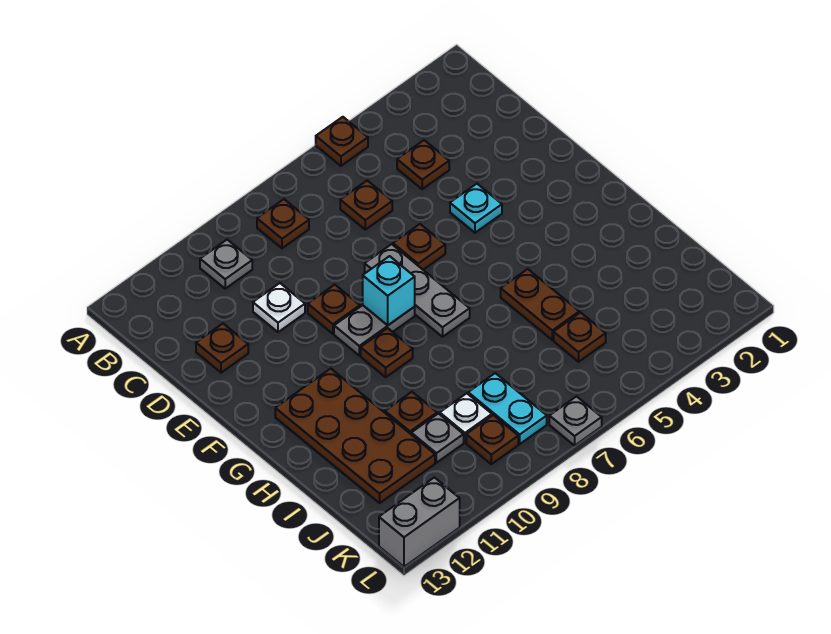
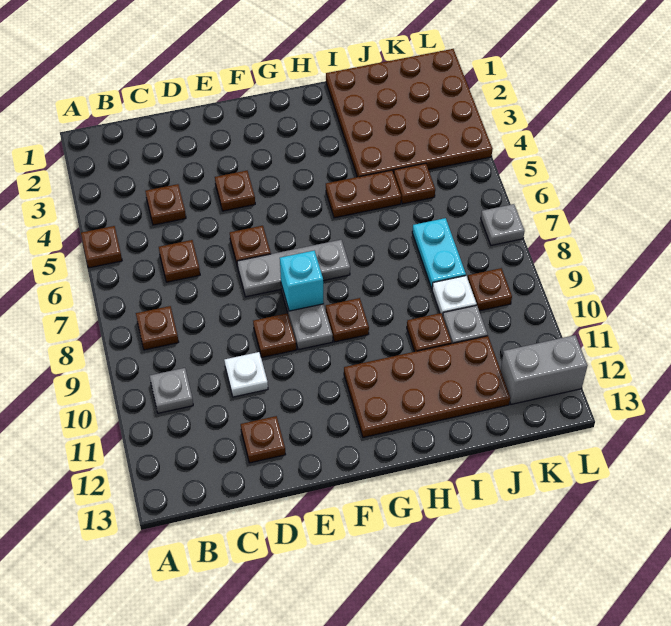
cyan plate E4 level 1 -> brown plate E4 level 1
none -> brown plate I1:L4 level 1
cyan plate J8:K8 level 1 -> cyan plate J7:J8 level 1
grey brick L12:L13 level 1 -> grey brick K12:L12 level 1

